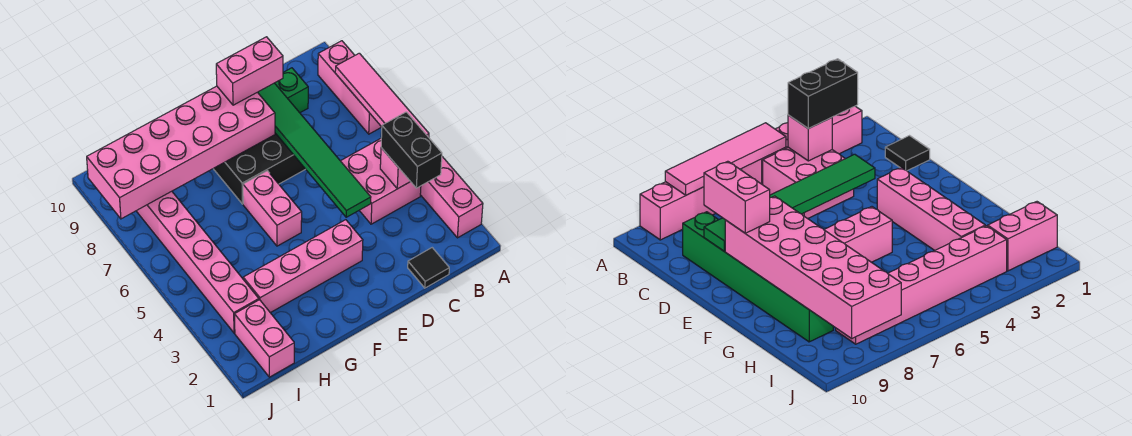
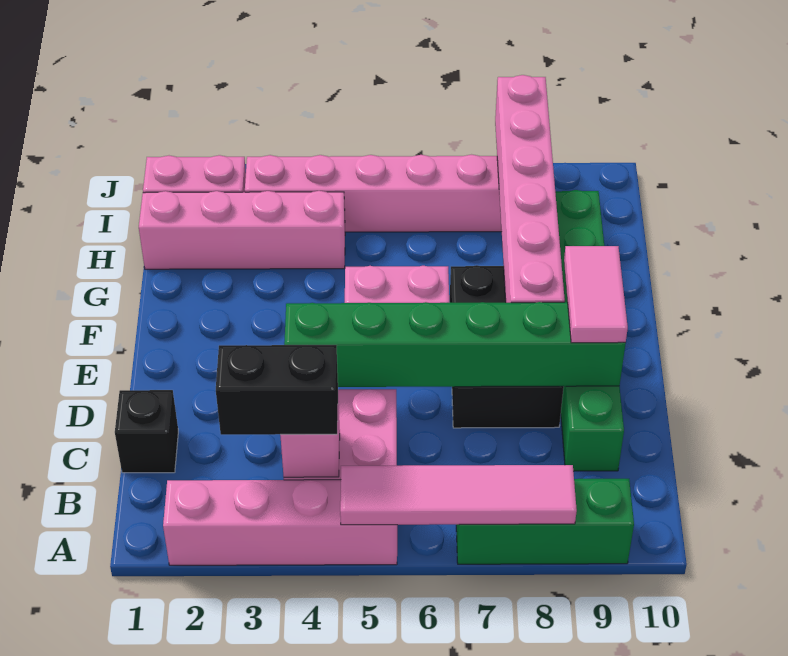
pink brick A7:A9 level 1 -> green brick A7:A9 level 1
black tile C1 level 1 -> black brick C1 level 1
green tile D4:D9 level 2 -> green brick D4:D9 level 2
pink brick D9:E9 level 3 -> pink tile D9:E9 level 3
pink brick E3:H3 level 1 -> pink brick H1:H4 level 1
pink brick E8:J9 level 2 -> pink brick E8:J8 level 2

